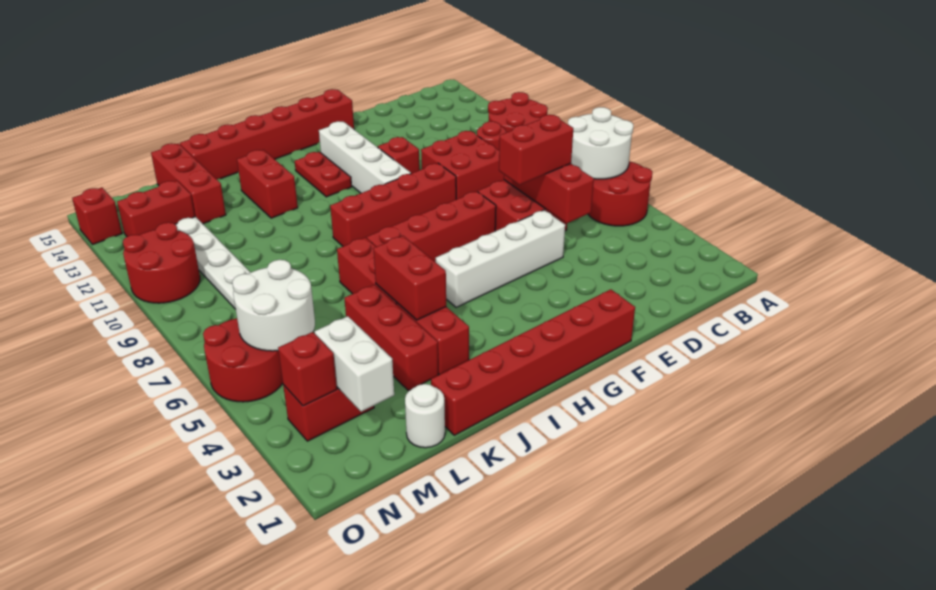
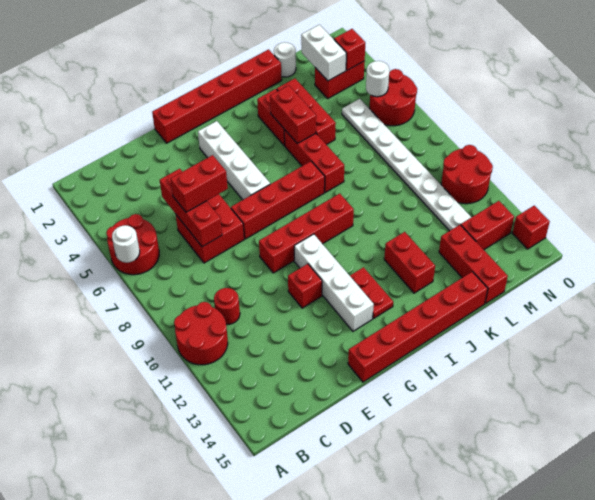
white round brick A6:B7 level 2 -> white round brick A6 level 2
red brick D9:E10 level 1 -> none
white brick E5:H5 level 1 -> white brick G3:G6 level 1
white round brick M5:N6 level 2 -> white round brick N5 level 2

